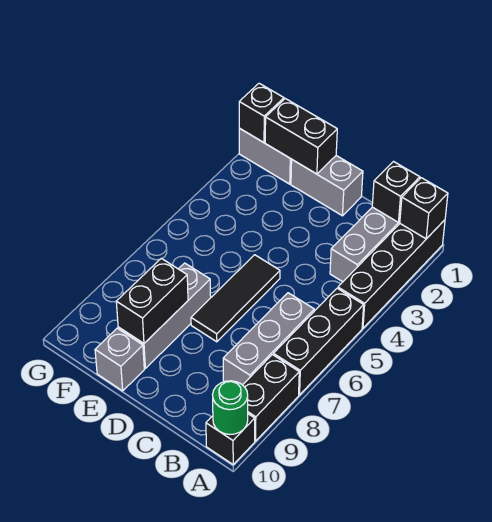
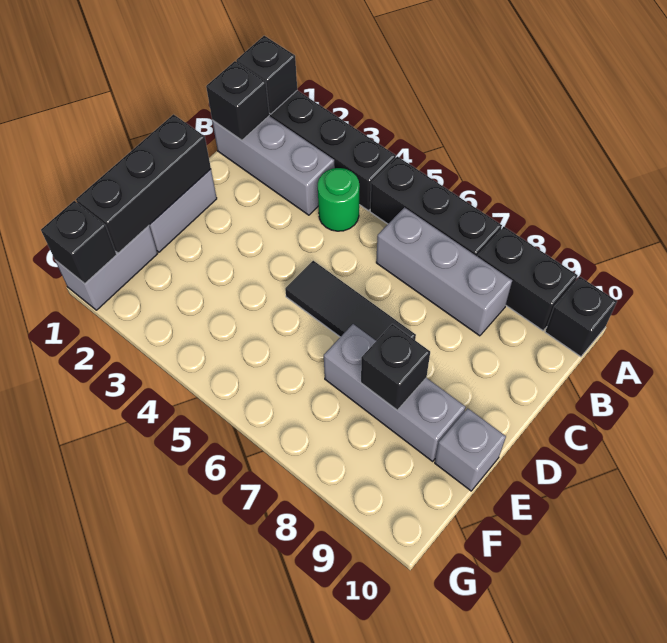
green round brick A10 level 2 -> green round brick B4 level 1
black brick E1:F1 level 2 -> black brick D1:F1 level 2
black brick E8:E9 level 2 -> black brick E8 level 2

